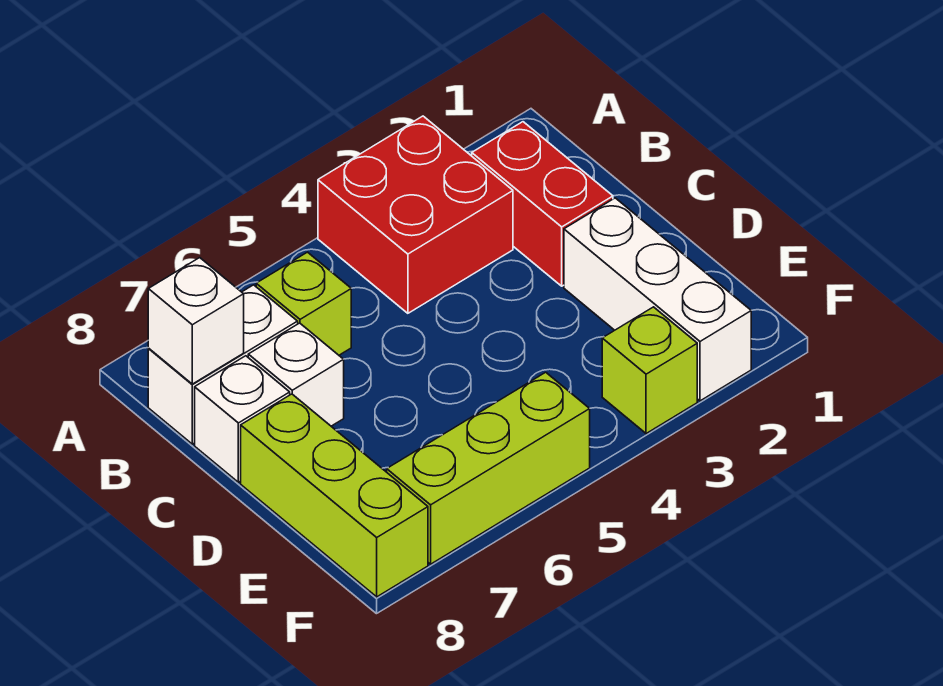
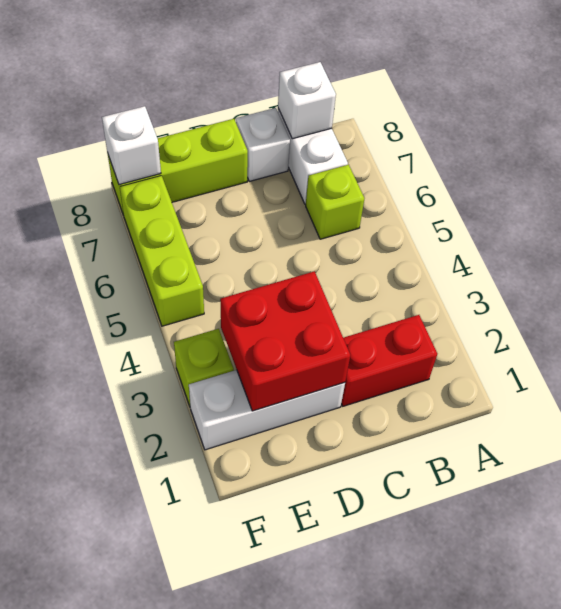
red brick A3:B4 level 1 -> red brick D2:E3 level 2
white brick C7 level 1 -> white brick F8 level 2

